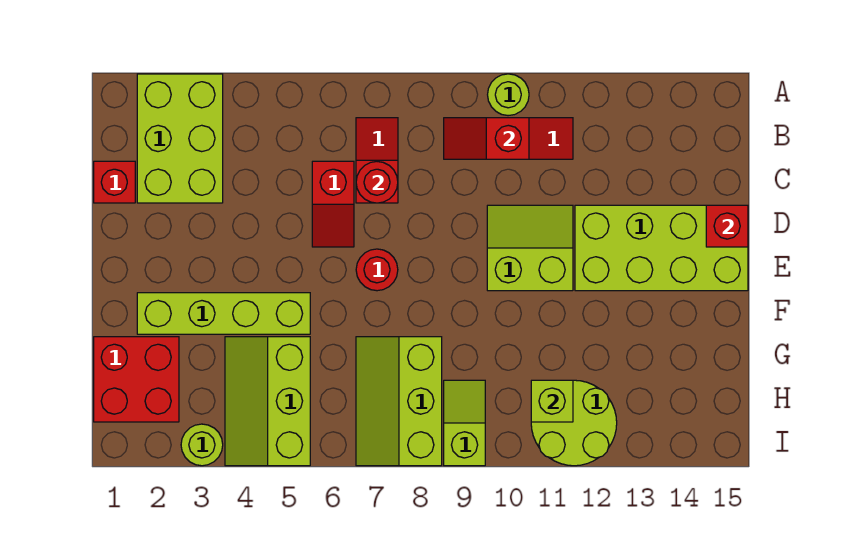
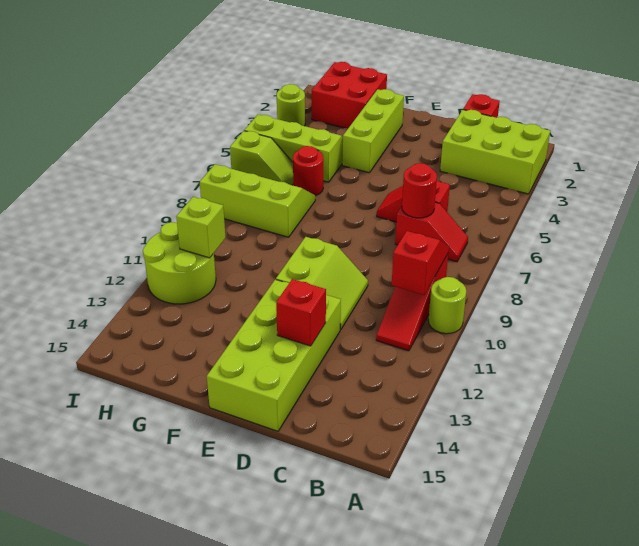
red brick D15 level 2 -> red brick D13 level 2
red round brick E7 level 1 -> red round brick G6 level 1
lime brick F2:F5 level 1 -> lime brick F2:F4 level 1
lime slope H9:I9 level 1 top I -> lime slope H6:I6 level 1 top I

